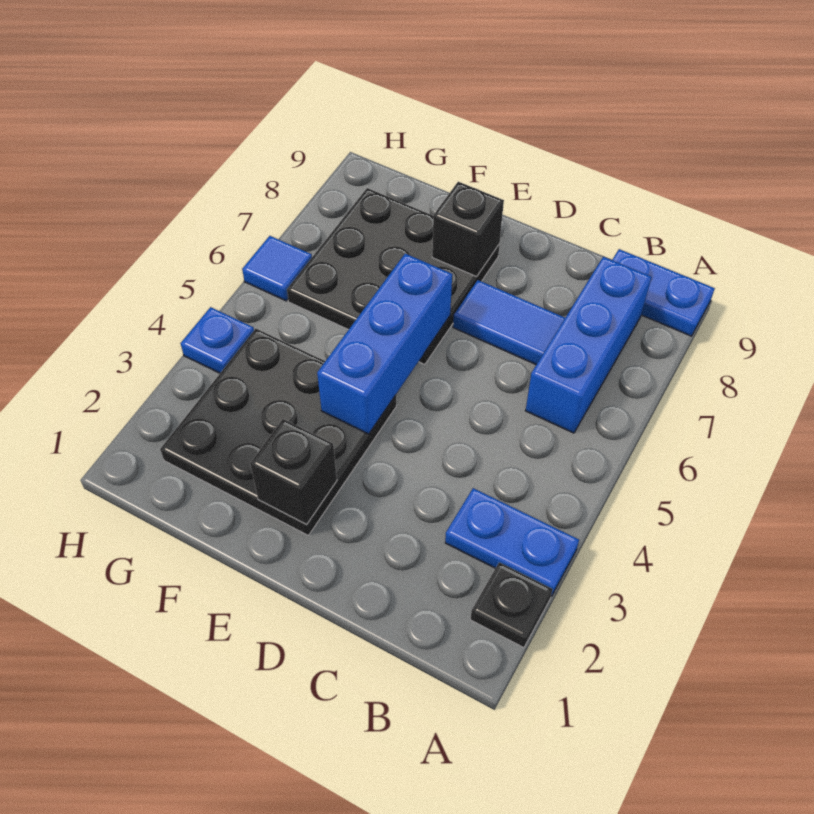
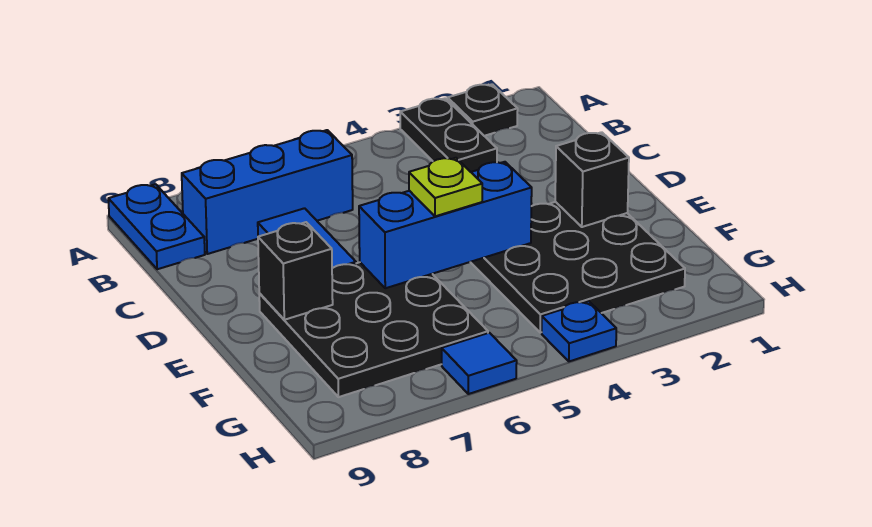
blue plate A3:B3 level 1 -> black plate A3:B3 level 1
none -> lime plate E5 level 3

